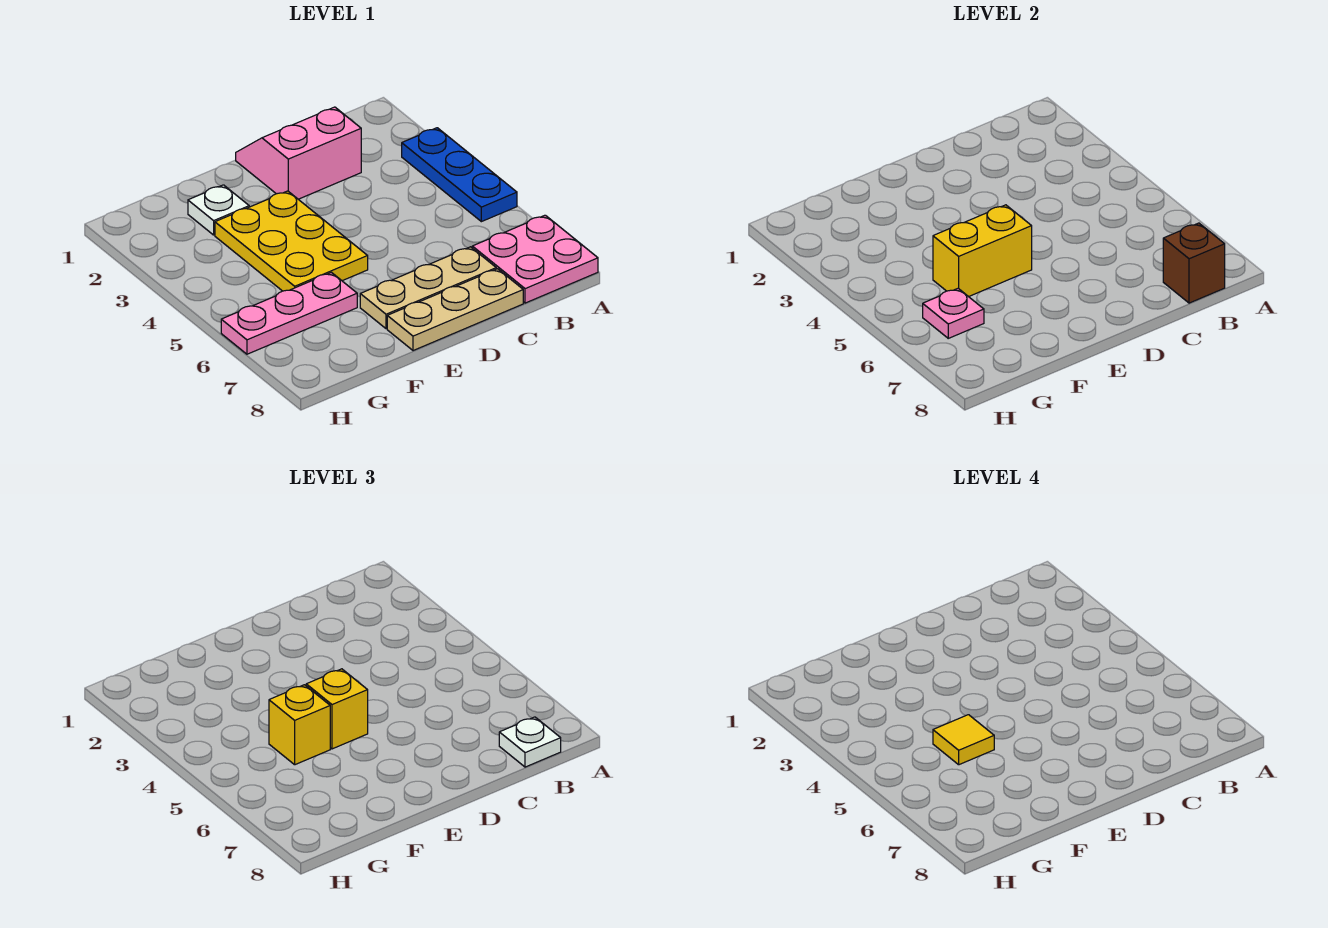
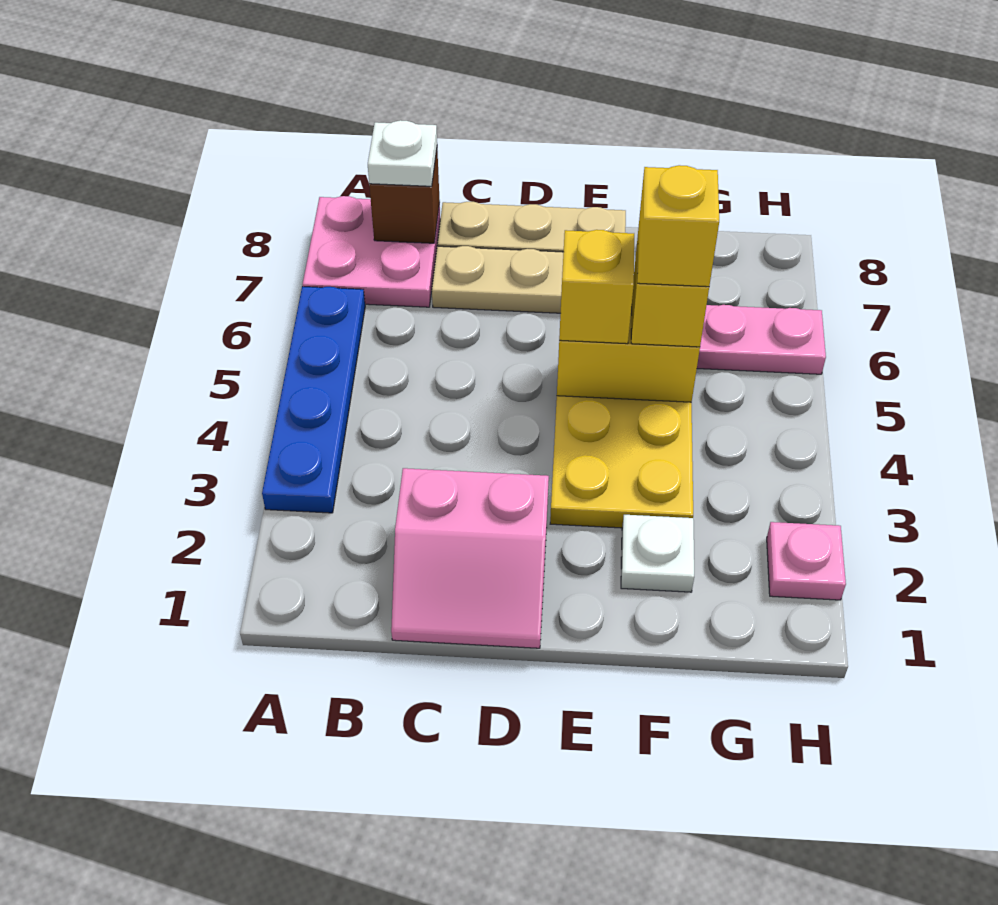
blue plate A3:A5 level 1 -> blue plate A3:A6 level 1
yellow tile F5 level 4 -> yellow brick F5 level 4
pink plate G6 level 2 -> pink plate H2 level 1

